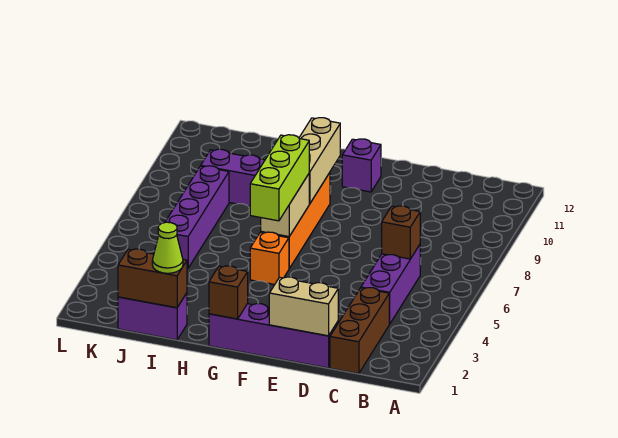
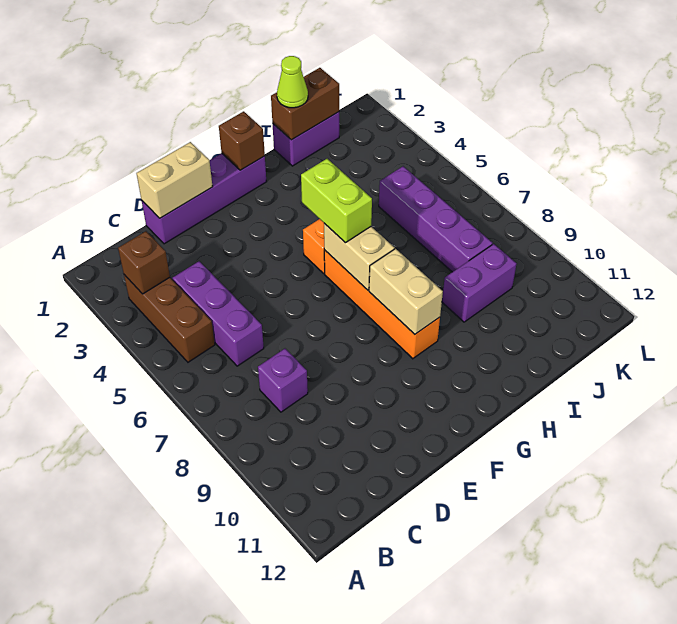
brown brick C1:C3 level 1 -> brown brick B3:B5 level 1
brown brick C6 level 2 -> brown brick B3 level 2
purple brick F11 level 1 -> purple brick C8 level 1
lime brick G5:G7 level 3 -> lime brick G5:G6 level 3
tan brick G8:G10 level 2 -> tan brick G8:G9 level 2

